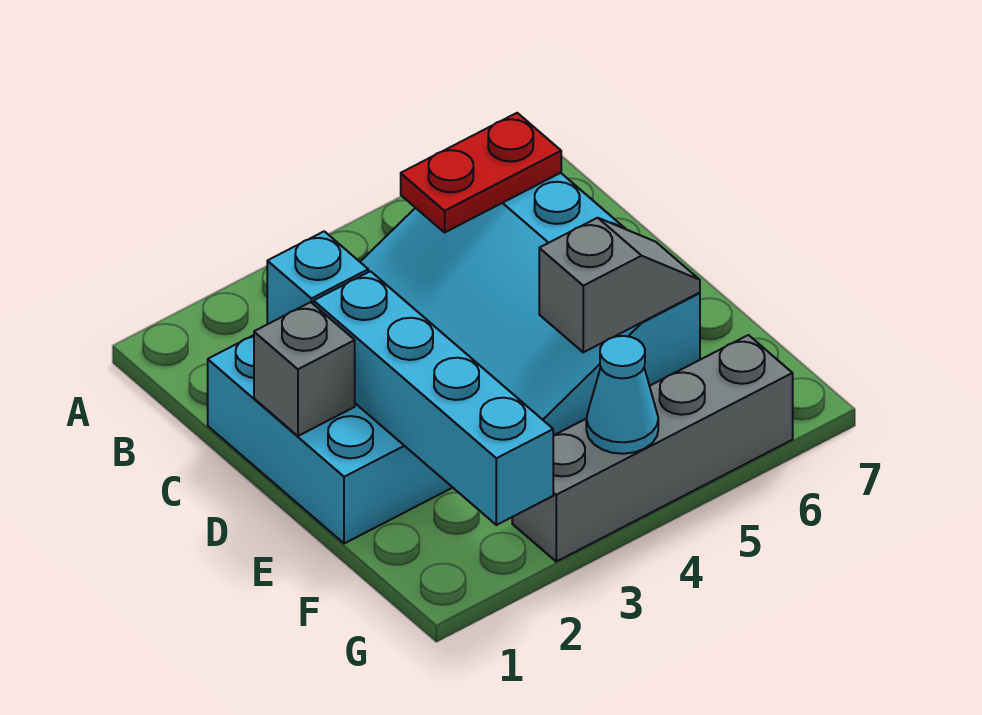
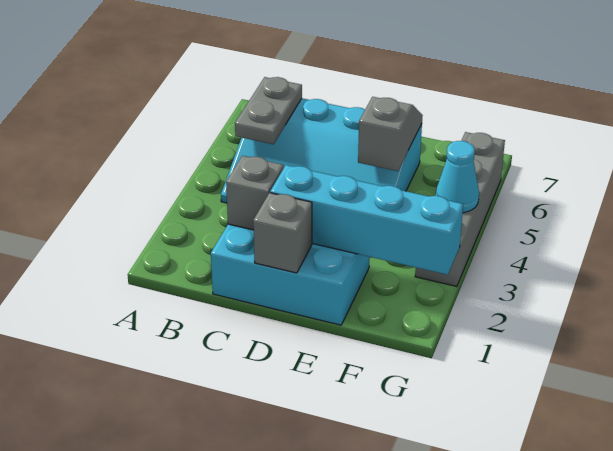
red plate B5:B6 level 2 -> grey plate B5:B6 level 2
cyan brick C2 level 2 -> grey brick C2 level 2

